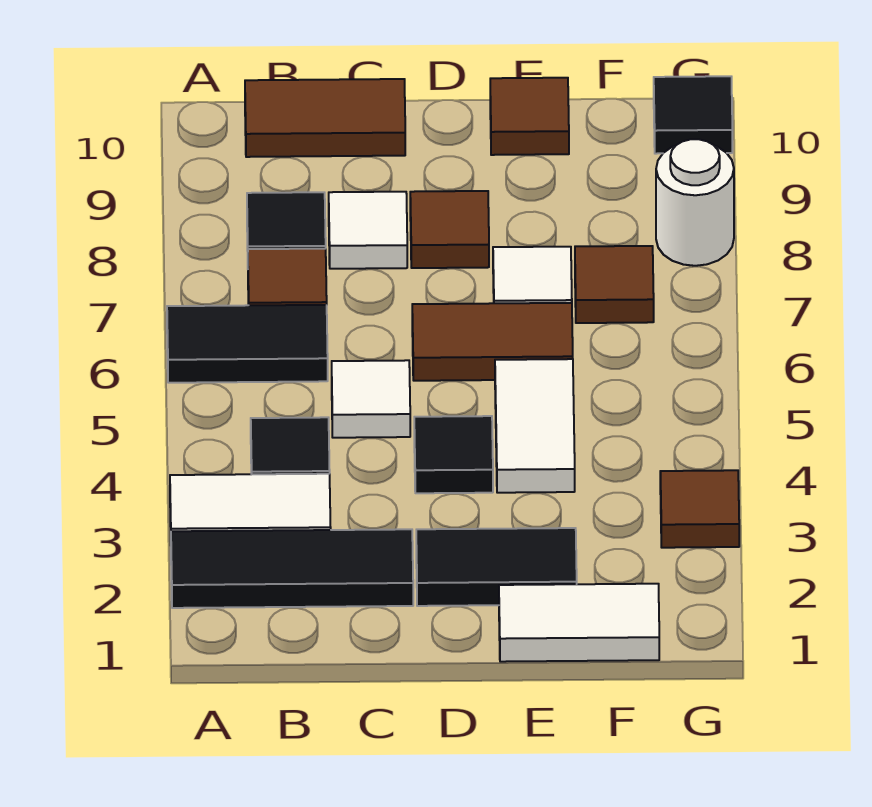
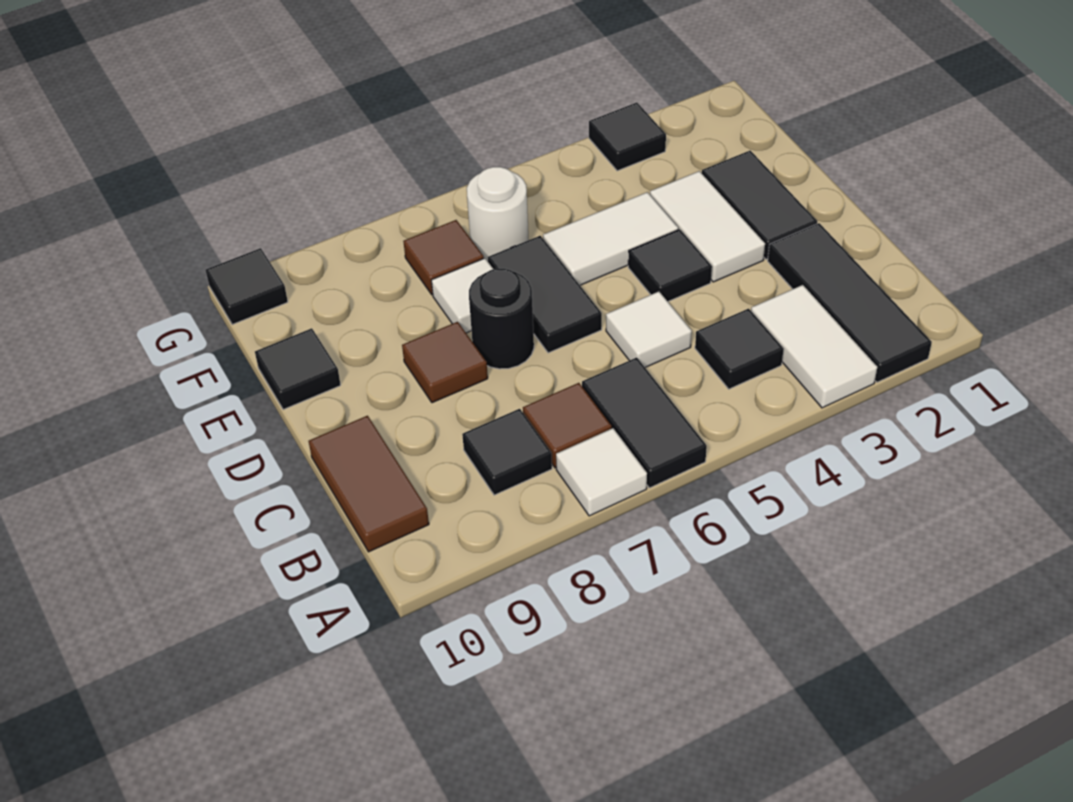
white tile C8 level 1 -> white tile A7 level 1
brown tile D6:E6 level 1 -> black tile D6:E6 level 1
none -> black round brick D7 level 1
white tile E1:F1 level 1 -> white tile D3:E3 level 1
brown tile E10 level 1 -> black tile E10 level 1
brown tile G3 level 1 -> black tile G3 level 1
white round brick G8 level 1 -> white round brick F6 level 1

